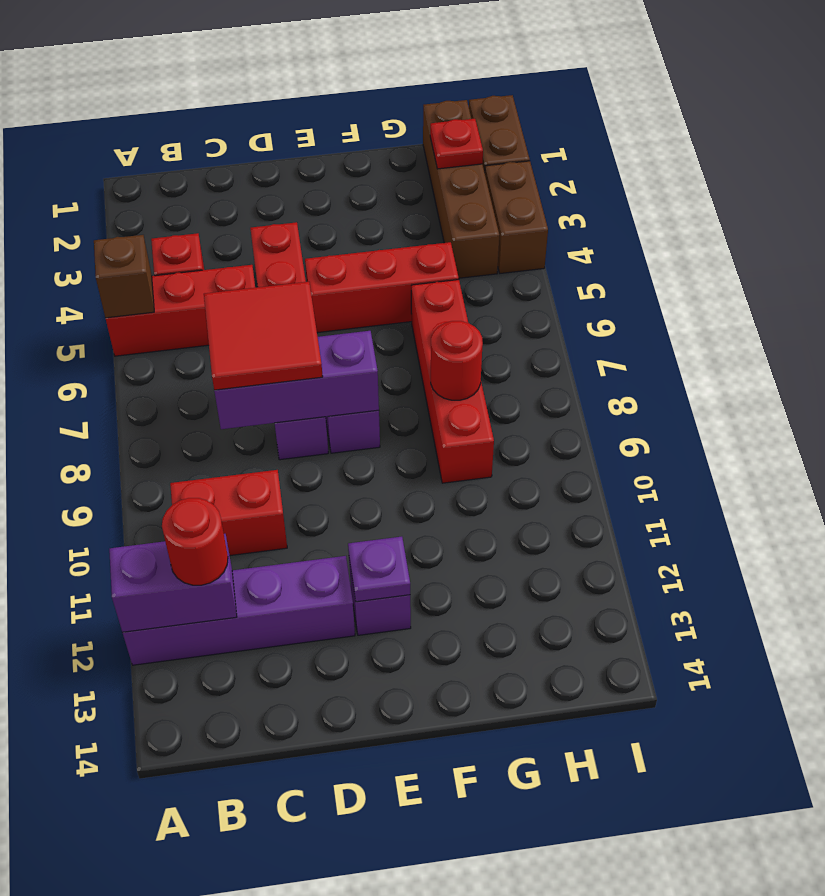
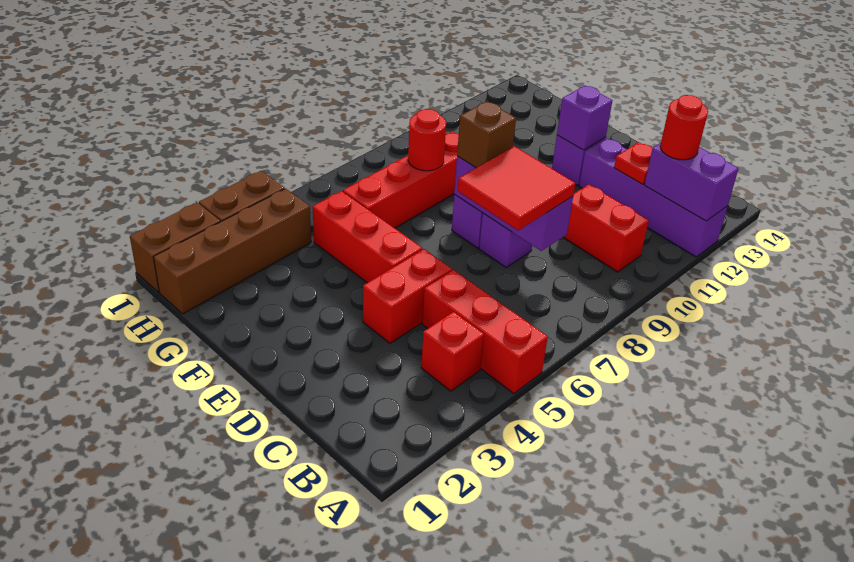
brown brick A5 level 2 -> brown brick E8 level 3
purple plate E12 level 2 -> purple brick E12 level 2
red plate H2 level 2 -> red plate C12 level 2

